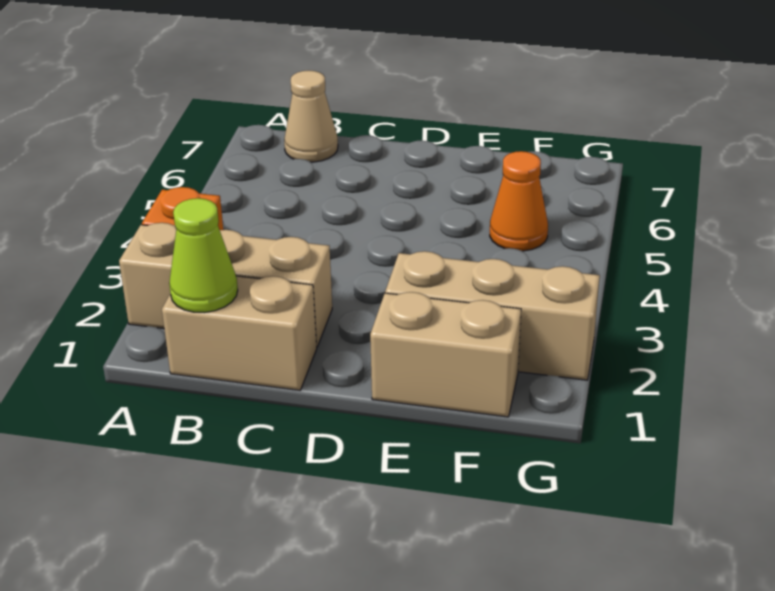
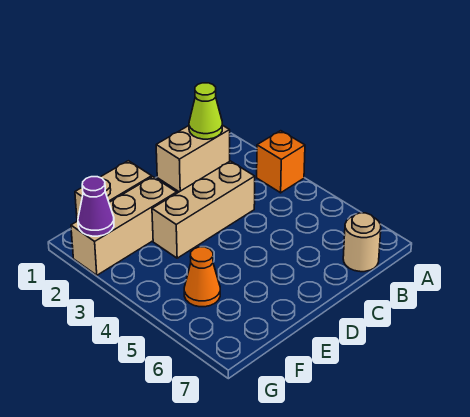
tan brick A2:C2 level 1 -> tan brick C3:E3 level 1
tan cone B7 level 1 -> tan round brick B7 level 1
none -> purple cone G2 level 2

